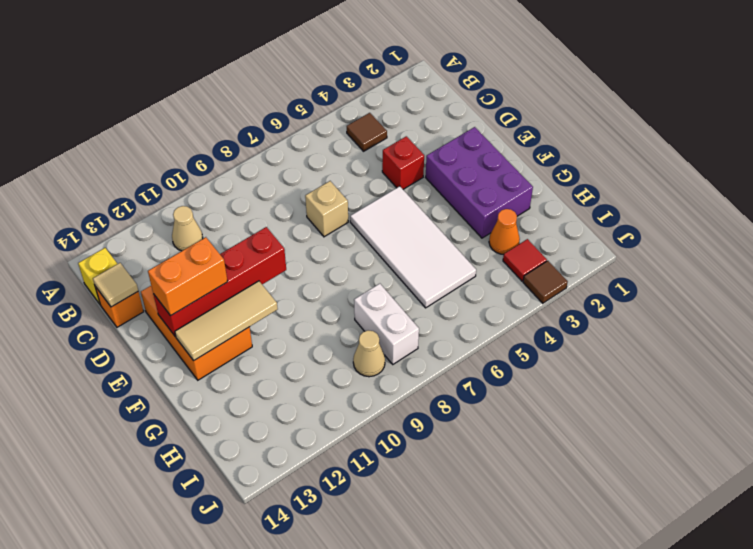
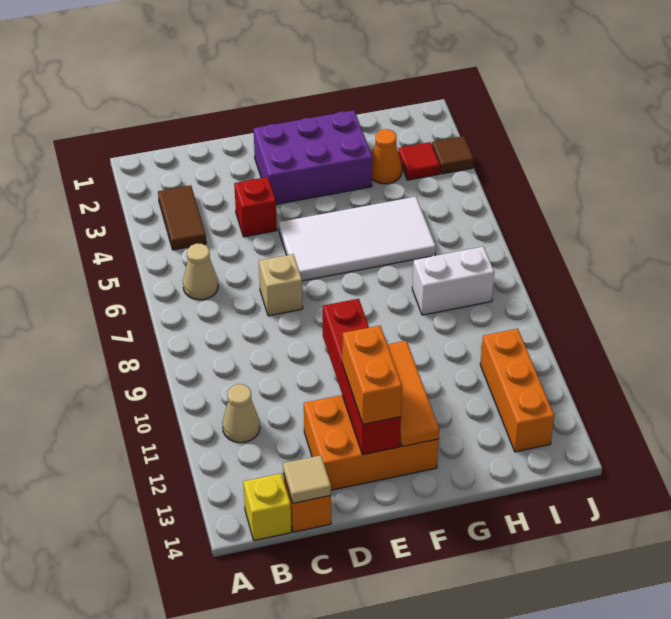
brown tile B4 level 1 -> brown tile B3:B4 level 1
tan tile F11:F13 level 2 -> orange tile F11:F13 level 2
tan cone I9 level 1 -> tan cone B6 level 1
none -> orange brick I11:I13 level 1

